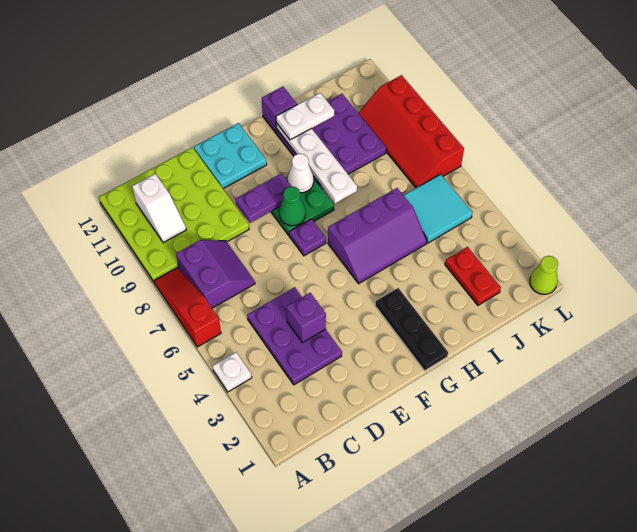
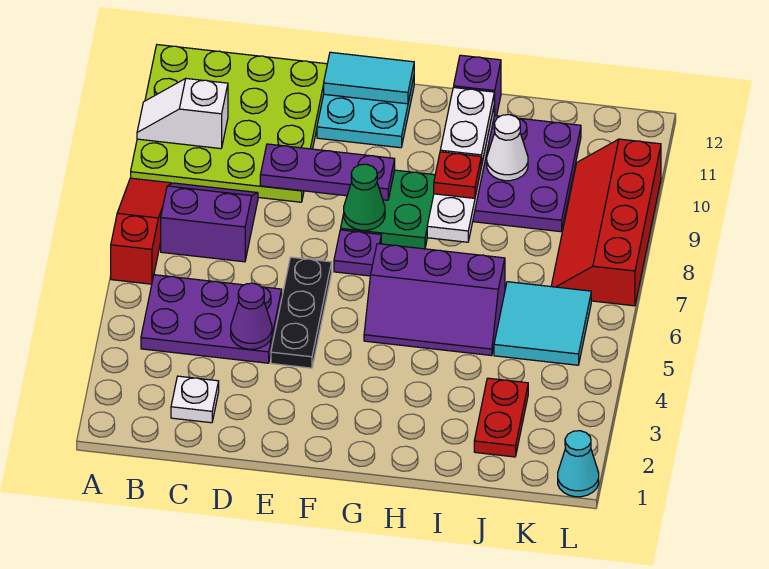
white plate A4 level 1 -> white plate C2 level 1
purple slope B7:C8 level 1 top B -> purple slope B7:C8 level 1 top 7
white slope B10:B11 level 2 top 11 -> white slope A10:B10 level 2 top B
purple plate C3:D5 level 1 -> purple plate B4:D5 level 1
purple brick D4 level 2 -> purple cone D4 level 2
purple plate E9:F9 level 2 -> purple plate D9:F9 level 2
none -> cyan tile E12:F12 level 2
black plate G1:G3 level 1 -> black plate E4:E6 level 1
white cone G9 level 2 -> white cone I10 level 2
none -> red plate H9 level 3
white plate H11:I11 level 3 -> white plate H10:H11 level 3
lime cone L1 level 1 -> cyan cone L1 level 1

